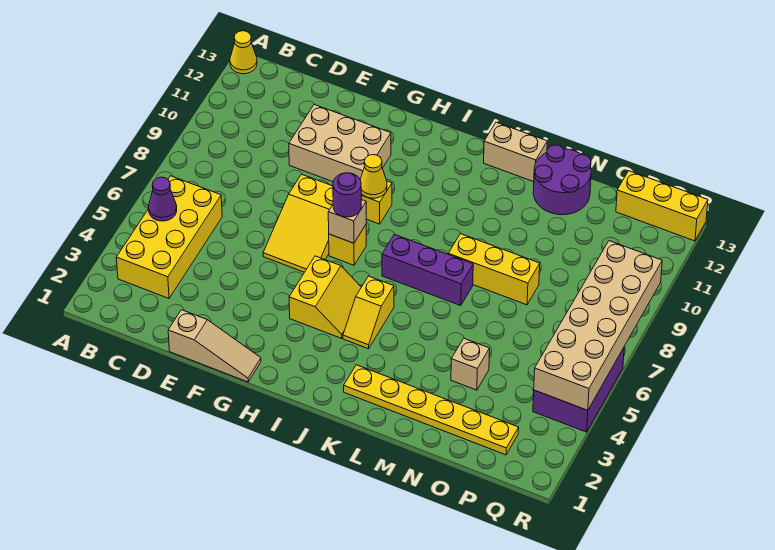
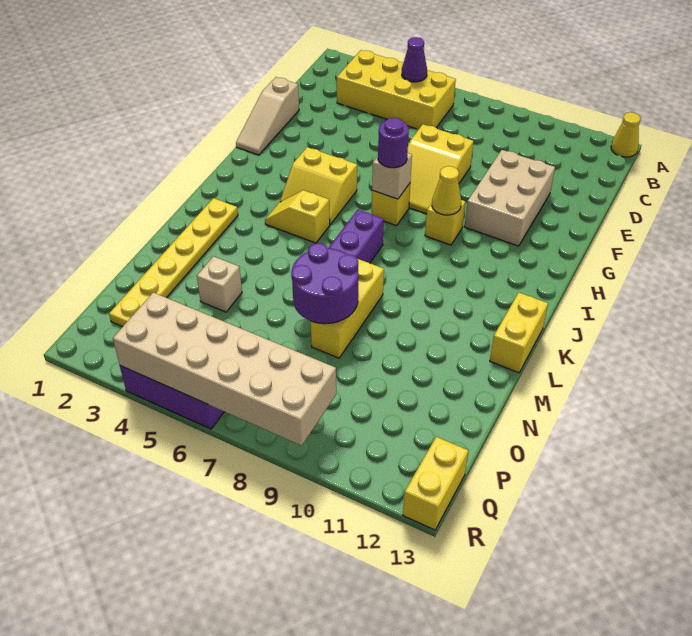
yellow slope F6:G8 level 1 top 8 -> yellow slope E7:G8 level 1 top E
tan brick K13:L13 level 1 -> yellow brick K13:L13 level 1
purple round brick M12:N13 level 1 -> purple round brick M7:N8 level 2
yellow brick P13:R13 level 1 -> yellow brick Q13:R13 level 1

